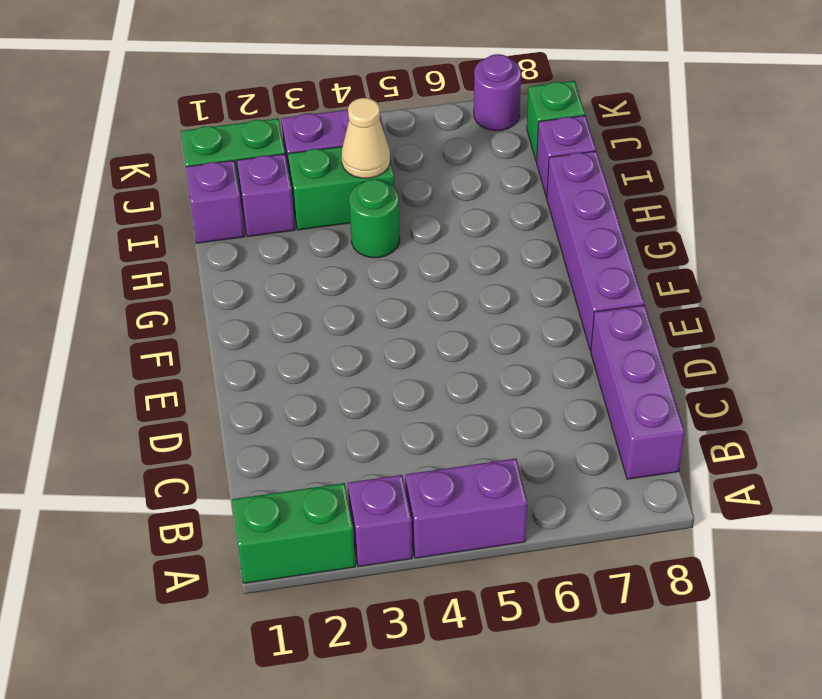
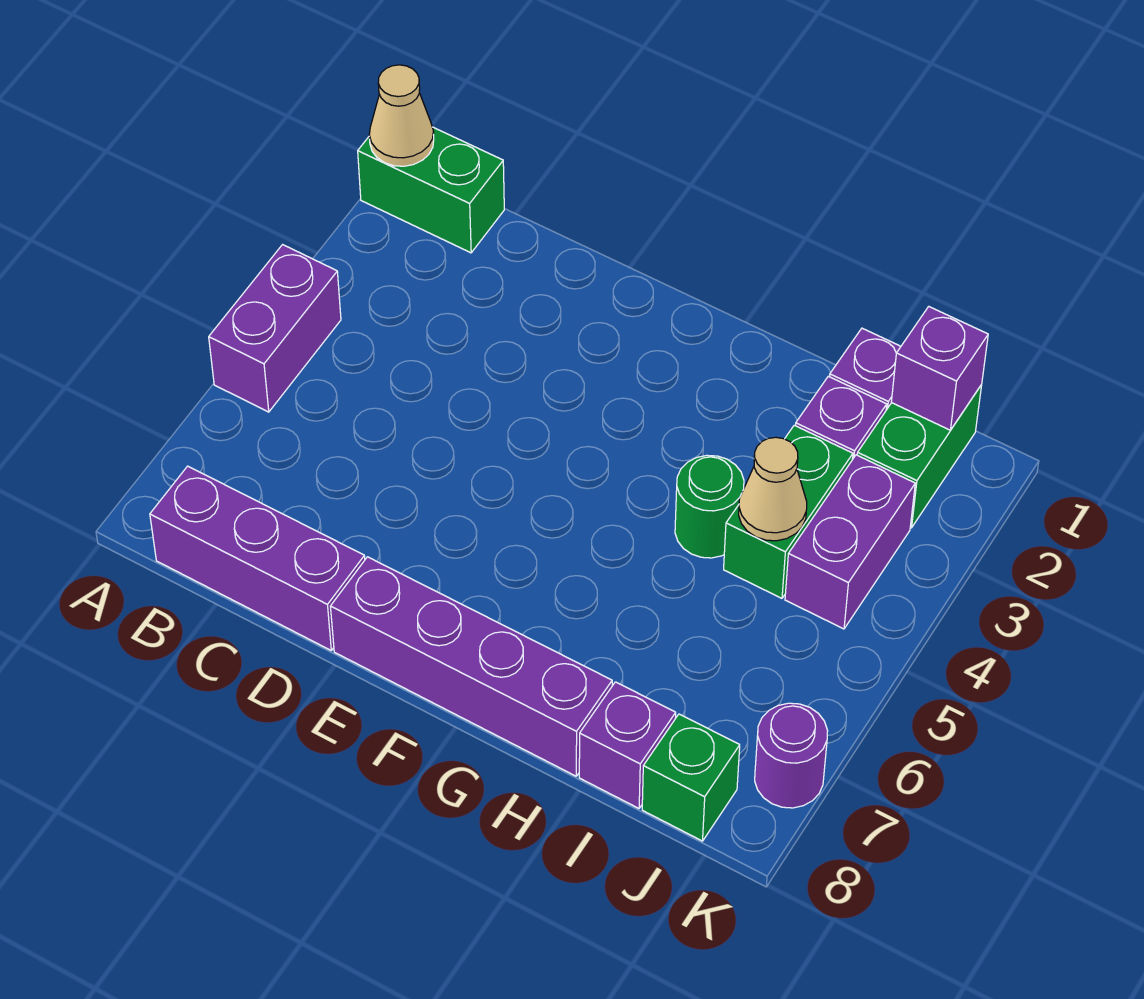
green brick A1:A2 level 1 -> green brick A1:B1 level 1
none -> tan cone A1 level 2
purple brick A3 level 1 -> purple brick J1 level 2

